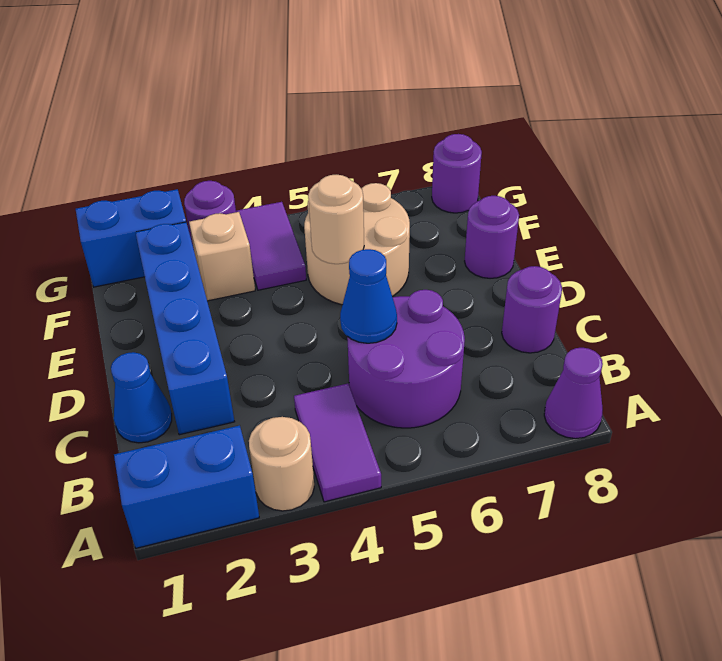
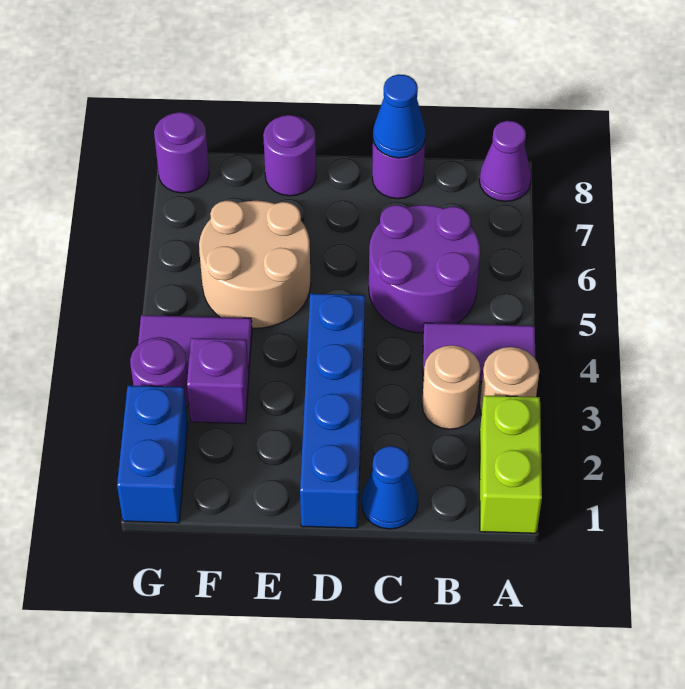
blue brick A1:A2 level 1 -> lime brick A1:A2 level 1
blue brick C2:F2 level 1 -> blue brick D1:D4 level 1
blue cone C5 level 2 -> blue cone C8 level 2
tan round brick E5 level 2 -> tan round brick B3 level 1
tan brick F3 level 1 -> purple brick F3 level 1

